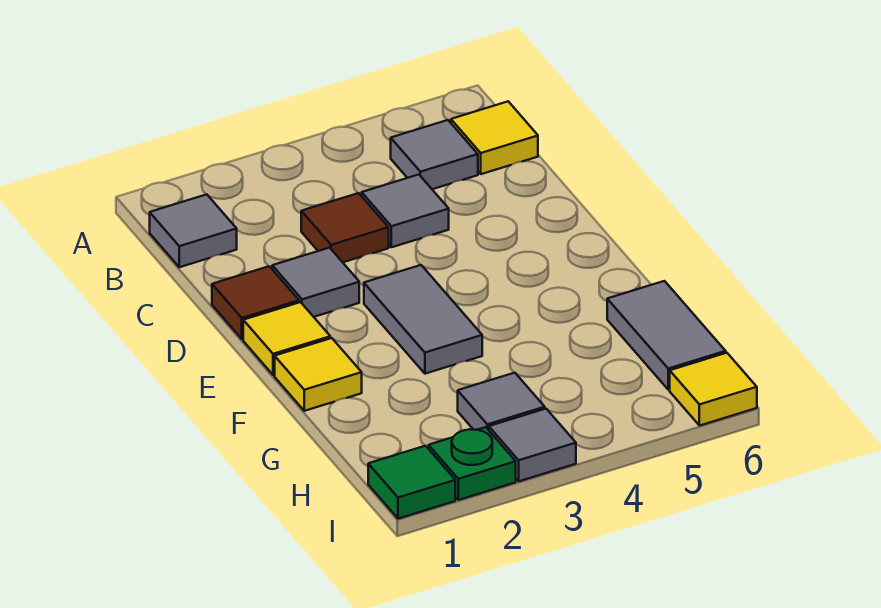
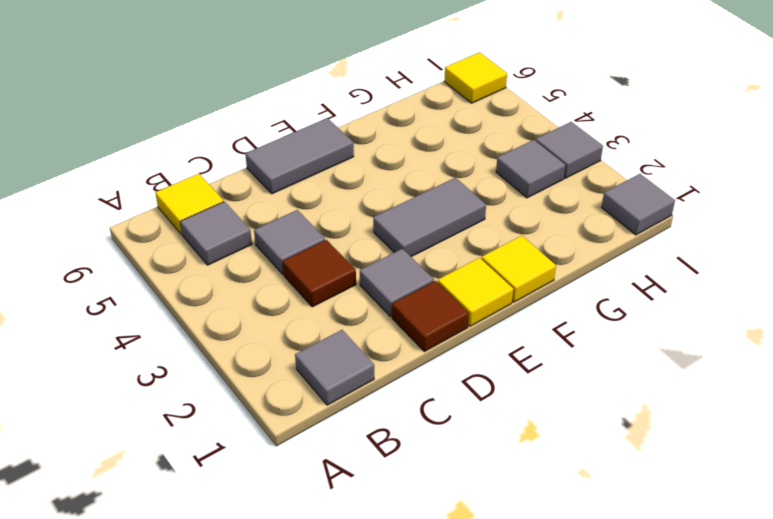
grey tile G6:H6 level 1 -> grey tile D6:E6 level 1
green tile I1 level 1 -> grey tile I1 level 1
green plate I2 level 1 -> none

